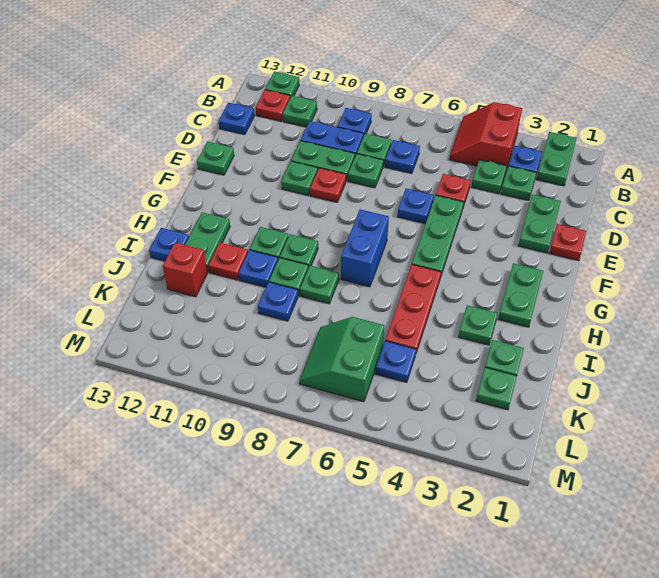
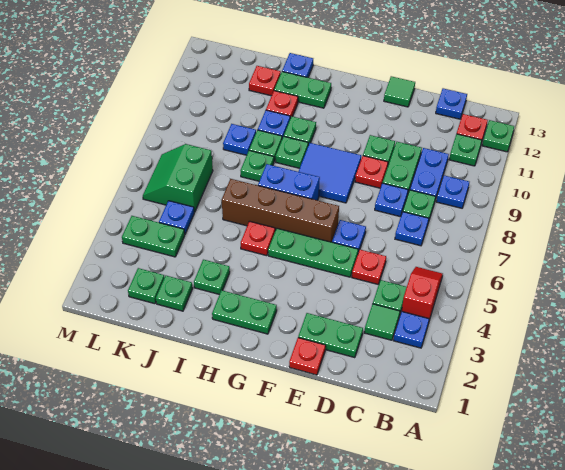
green plate A2:B2 level 1 -> green plate K4:L4 level 1
red slope A4:B5 level 1 top 4 -> red slope B4:B5 level 1 top 4
green plate C3 level 1 -> green tile C3 level 1
green plate D8 level 1 -> blue plate D8 level 1
green plate E13 level 1 -> green tile E13 level 1
none -> brown brick F6:I6 level 1
none -> blue tile F8:G9 level 1
red plate H5:J5 level 1 -> red plate H5 level 1
red brick J12 level 1 -> red plate J12 level 1
green slope K6:L7 level 1 top 6 -> green slope K6:L7 level 1 top K

